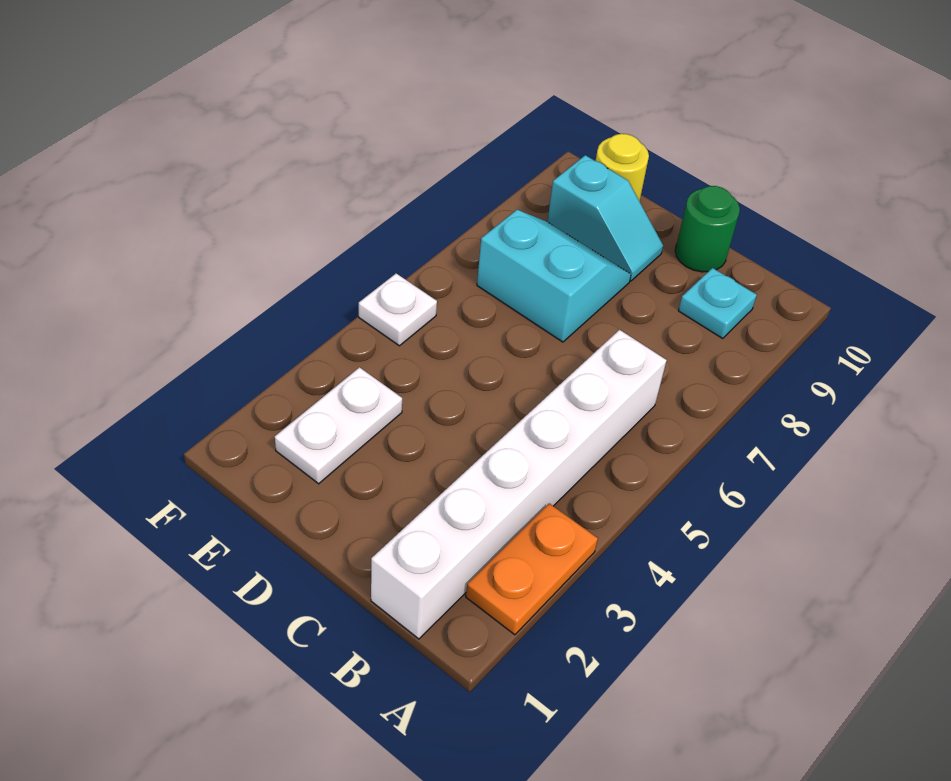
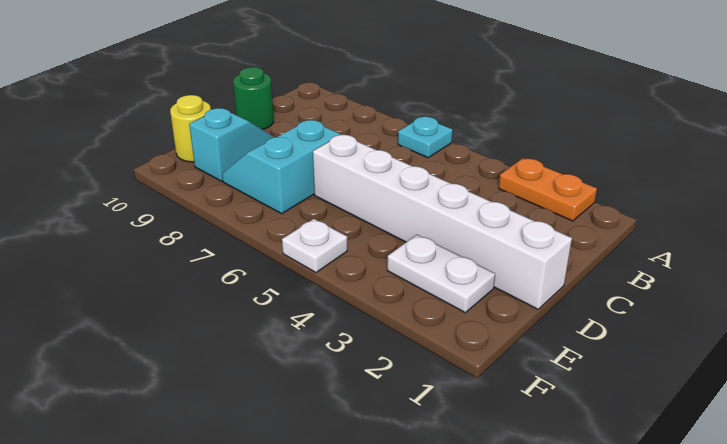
white brick B1:B6 level 1 -> white brick D1:D6 level 1
cyan plate B9 level 1 -> cyan plate A6 level 1

